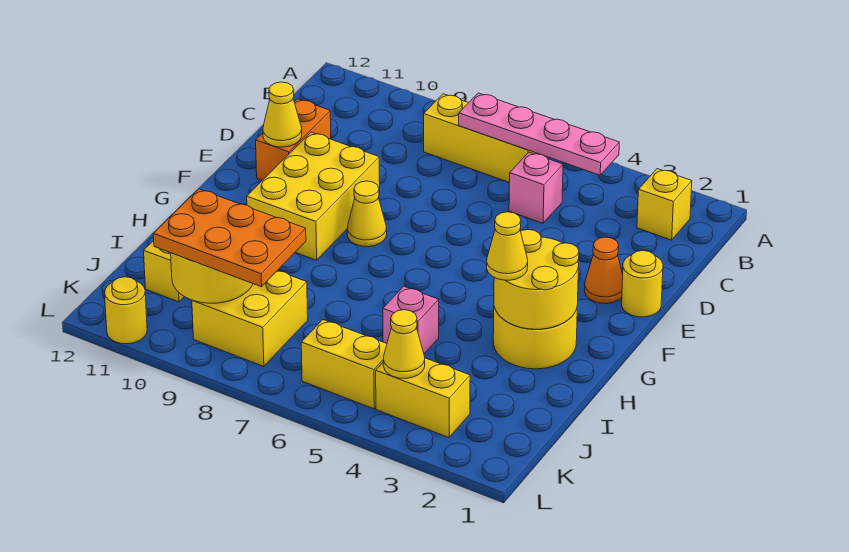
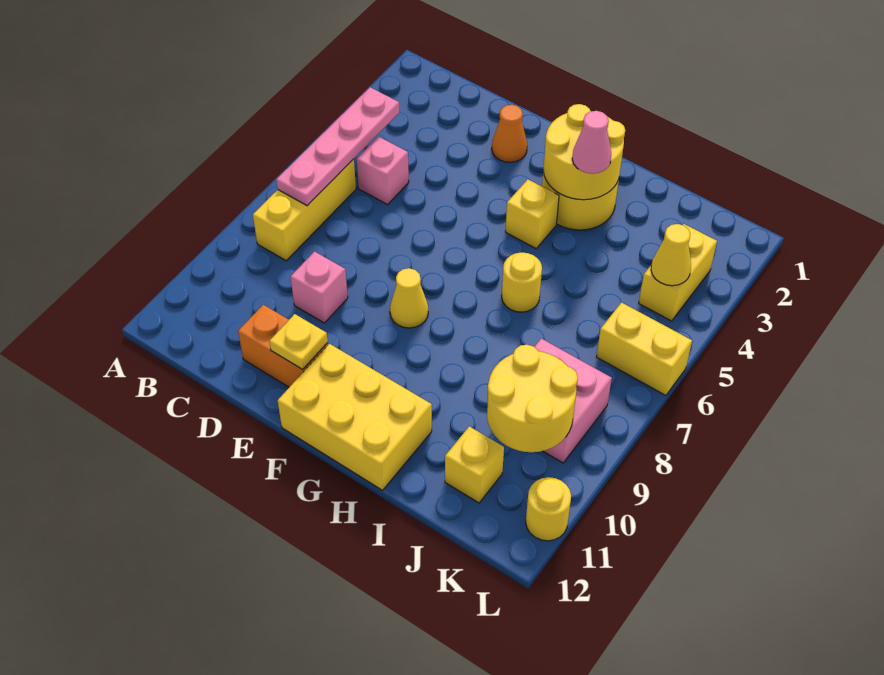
yellow brick B2 level 1 -> yellow brick G4 level 1
yellow round brick E1 level 1 -> yellow round brick H6 level 1
yellow brick E9:G10 level 1 -> yellow brick F11:H12 level 1
yellow cone E11 level 2 -> yellow plate E11 level 2
yellow cone H3 level 3 -> pink cone H3 level 3
pink brick I5 level 1 -> pink brick D9 level 1
yellow brick J8:K9 level 1 -> pink brick J8:K9 level 1
orange plate J8:K10 level 3 -> none
yellow brick K5:K6 level 1 -> yellow brick K6:L6 level 1

